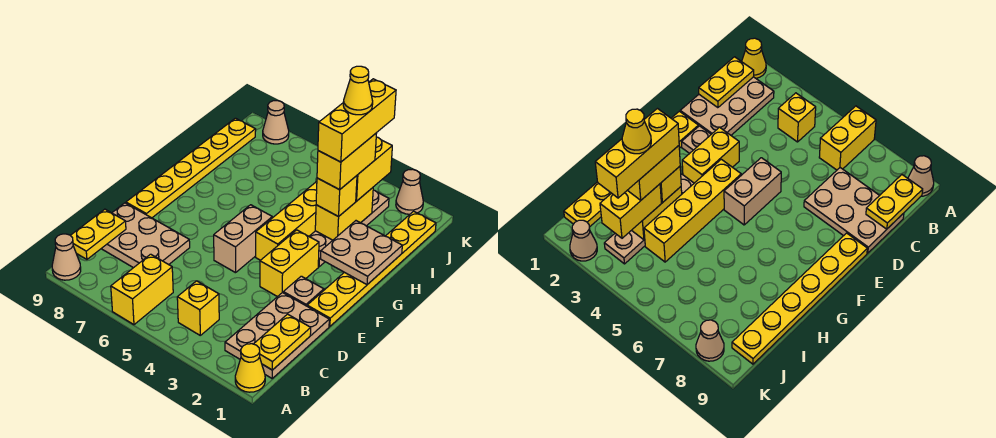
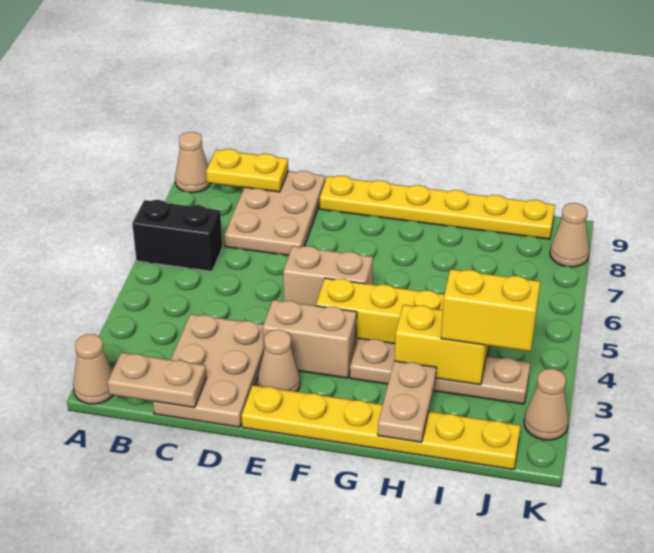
yellow cone A1 level 1 -> tan cone A1 level 1
yellow brick A6:B6 level 1 -> black brick A6:B6 level 1
tan plate B1:D2 level 1 -> tan plate C1:D3 level 1
yellow plate B1:C1 level 2 -> tan plate B1:C1 level 2
yellow brick B4 level 1 -> none
tan plate E2 level 1 -> tan cone E2 level 1
yellow brick E3:F3 level 1 -> tan brick E3:F3 level 1
tan plate G1:H2 level 2 -> tan plate H1:H2 level 2
yellow brick H3 level 3 -> none
yellow brick H3:I3 level 4 -> none
yellow brick H3:J3 level 5 -> none
yellow cone I3 level 6 -> none

